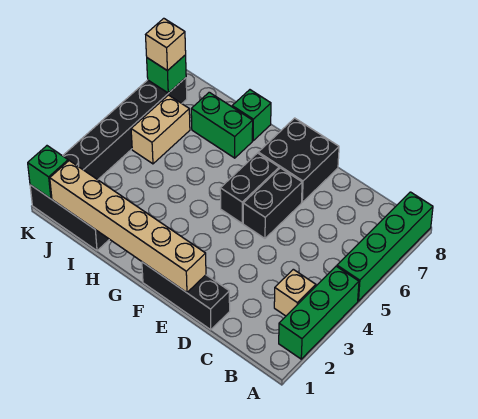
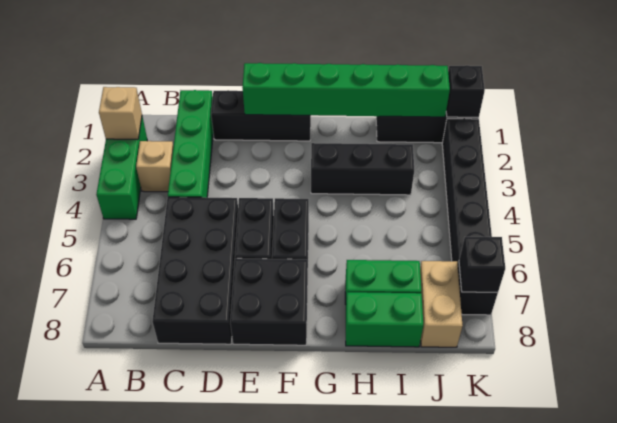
green brick A5:A8 level 1 -> green brick C1:C4 level 1
none -> black brick C5:D8 level 1
tan brick E1:J1 level 2 -> green brick E1:J1 level 2
none -> black brick G3:I3 level 1
green brick H8 level 1 -> green brick H8:I8 level 1
tan brick J5:J6 level 1 -> tan brick J7:J8 level 1
green brick K1 level 2 -> black brick K1 level 2
green brick K7 level 2 -> black brick K7 level 2
tan brick K7 level 3 -> tan brick A2 level 2

